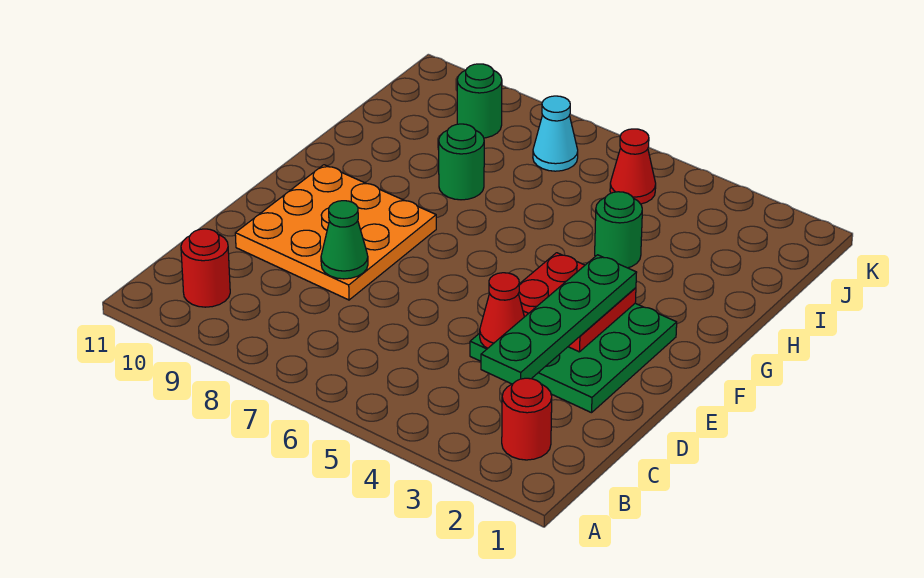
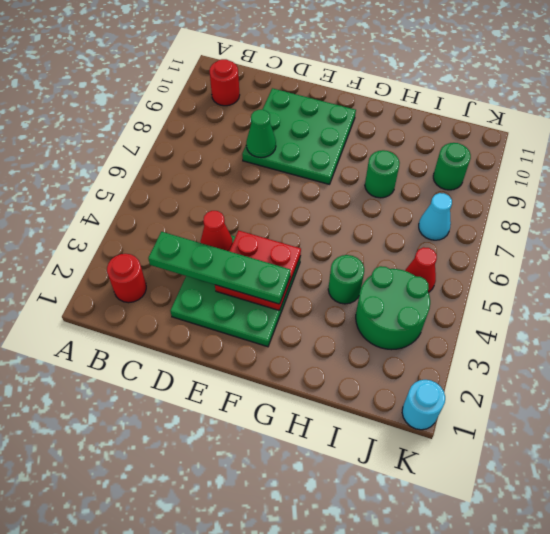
orange plate D8:F10 level 1 -> green plate D8:F10 level 1
none -> green round brick I3:J4 level 1
none -> cyan round brick K1 level 1

